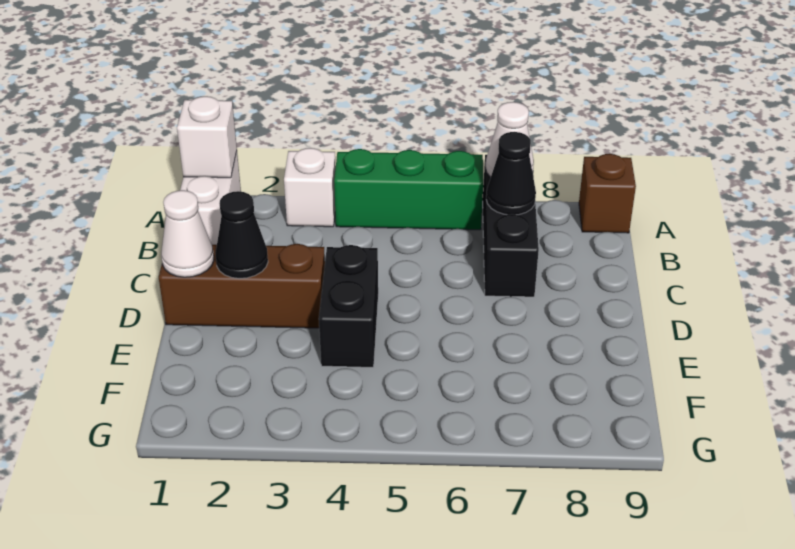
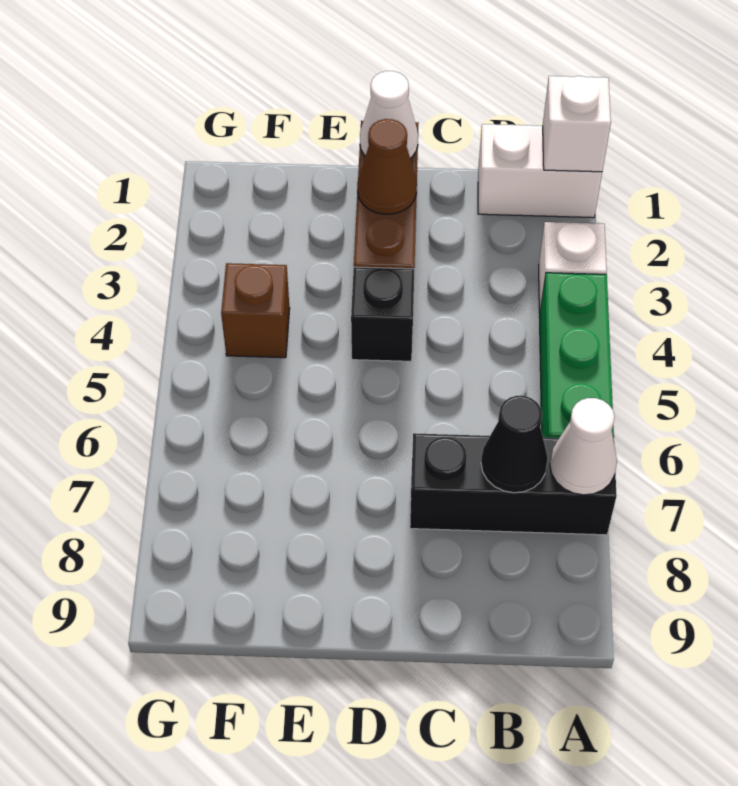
brown brick A9 level 1 -> brown brick F4 level 1
black cone D2 level 2 -> brown cone D2 level 2
black brick D4:E4 level 1 -> black brick D4 level 1

